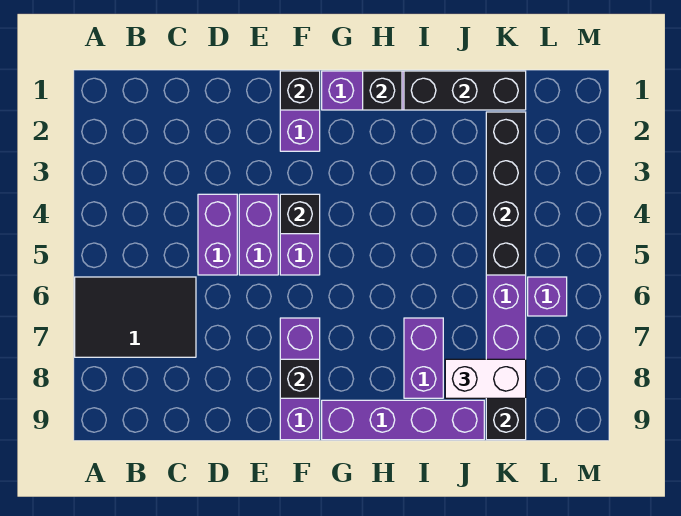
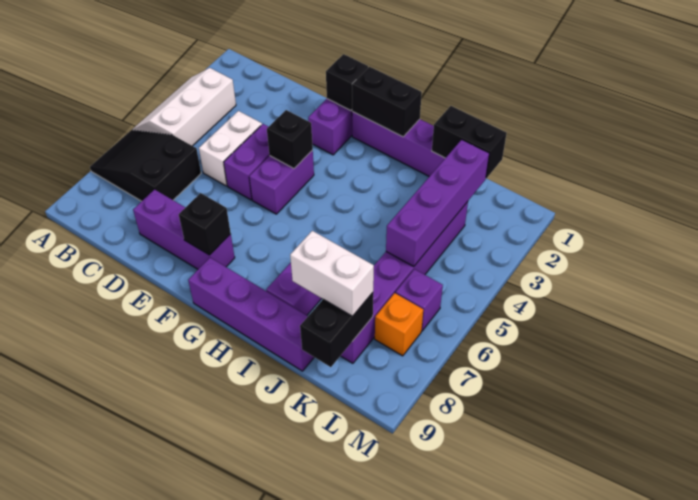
none -> white slope A3:B5 level 1 top B
black tile A6:C7 level 1 -> black slope A6:C7 level 1 top C
purple brick D4:D5 level 1 -> white brick D4:D5 level 1
purple brick F7:F9 level 1 -> purple brick D8:F8 level 1
black brick H1 level 2 -> black brick G1:H1 level 2
black brick I1:K1 level 2 -> black brick J1:K1 level 2
black brick K2:K5 level 2 -> purple brick K2:K5 level 2
none -> orange brick L7 level 1

